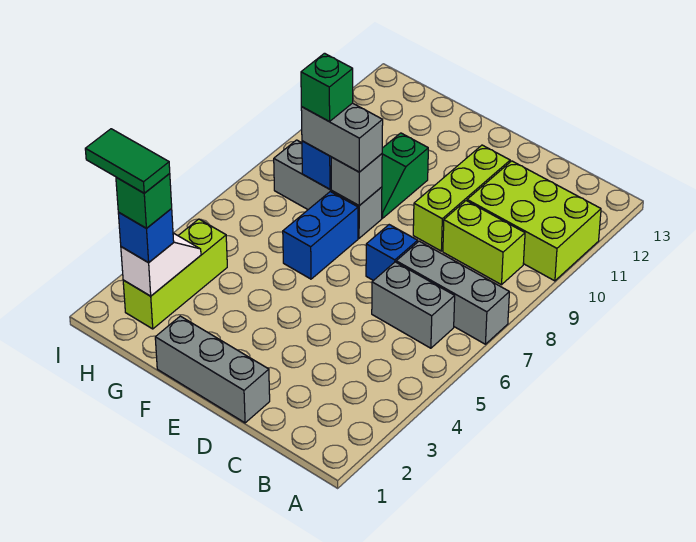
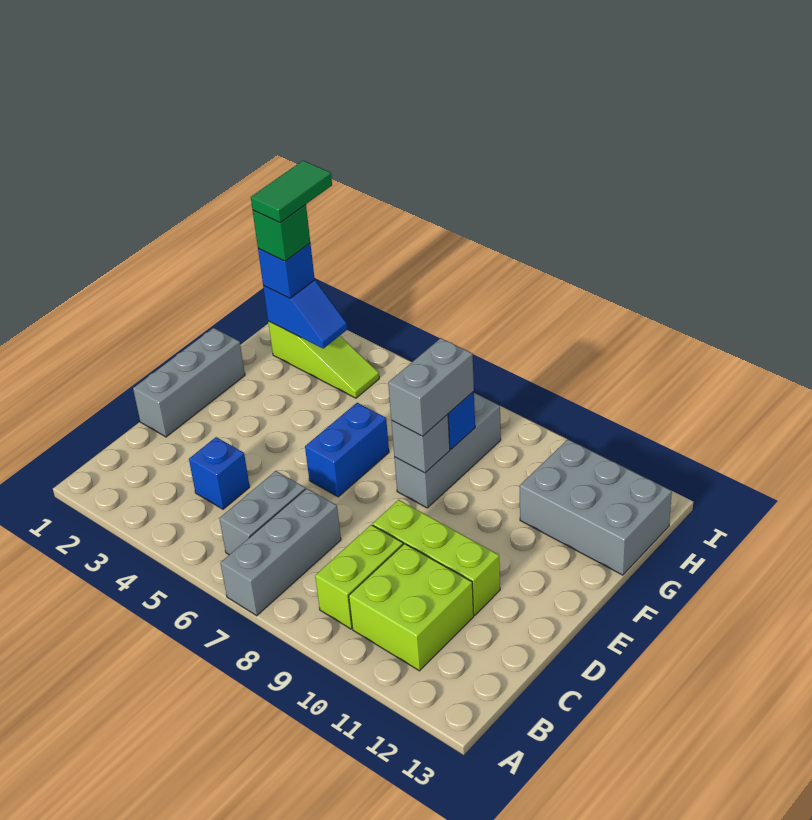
lime brick A10:C11 level 1 -> lime brick B10:C11 level 1
blue brick D7 level 1 -> blue brick C4 level 1
blue brick F6:F7 level 1 -> blue brick E6:F6 level 1
green slope F9:F10 level 1 top 10 -> none
green brick G8 level 4 -> none
none -> grey brick G11:H13 level 1
lime brick H2:H4 level 1 -> lime slope H2:H4 level 1 top 2
white slope H2:H3 level 2 top 2 -> blue slope H2:H3 level 2 top 2

